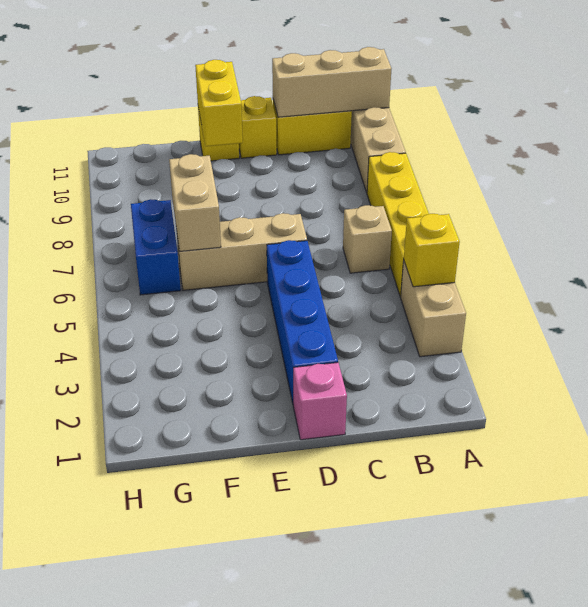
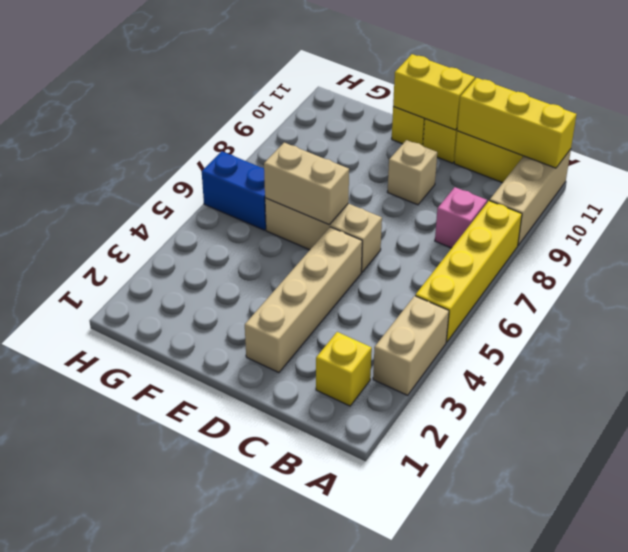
yellow brick A4 level 2 -> yellow brick B2 level 1
tan brick A11:C11 level 2 -> yellow brick A11:C11 level 2
tan brick B6 level 1 -> tan brick D9 level 1
pink brick D1 level 1 -> pink brick B8 level 1
blue brick D2:D5 level 1 -> tan brick D2:D5 level 1
yellow brick E10:E11 level 2 -> yellow brick D11:E11 level 2
tan brick F6:F7 level 2 -> tan brick E6:F6 level 2
blue brick G6:G7 level 1 -> blue brick G6:H6 level 1

